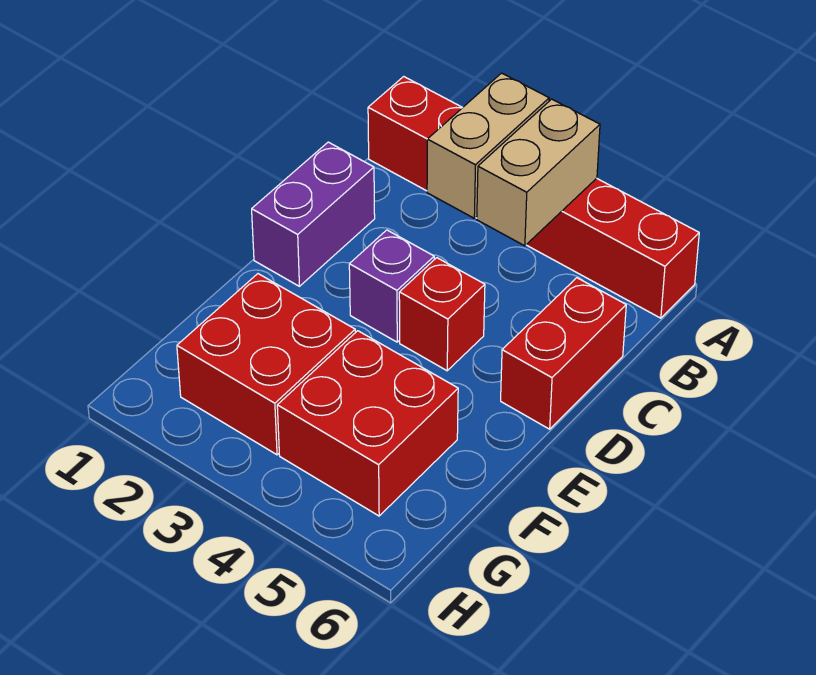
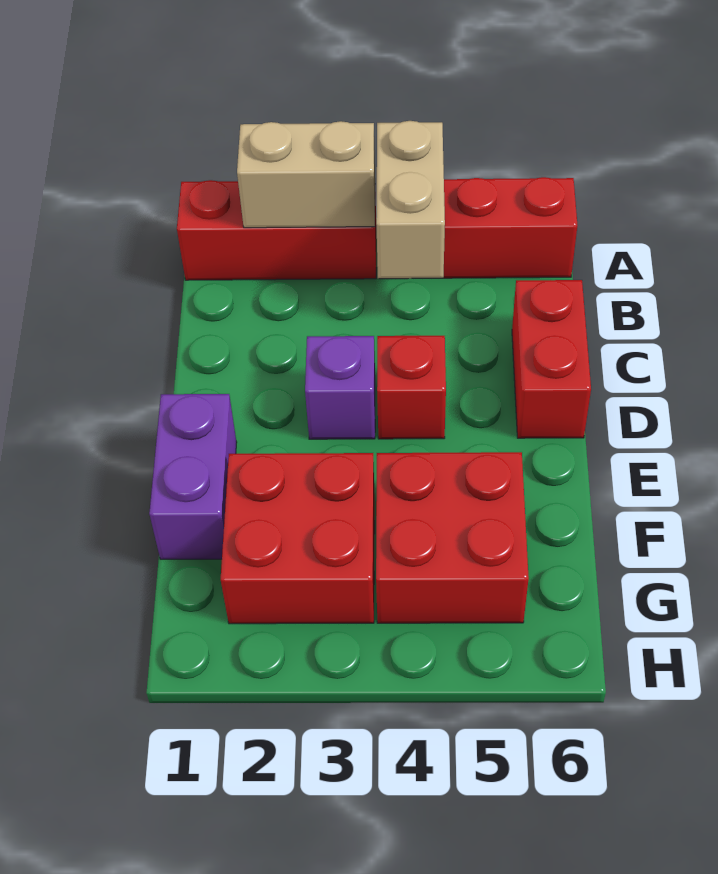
tan brick A3:B3 level 2 -> tan brick A2:A3 level 2
purple brick C1:D1 level 1 -> purple brick E1:F1 level 1

